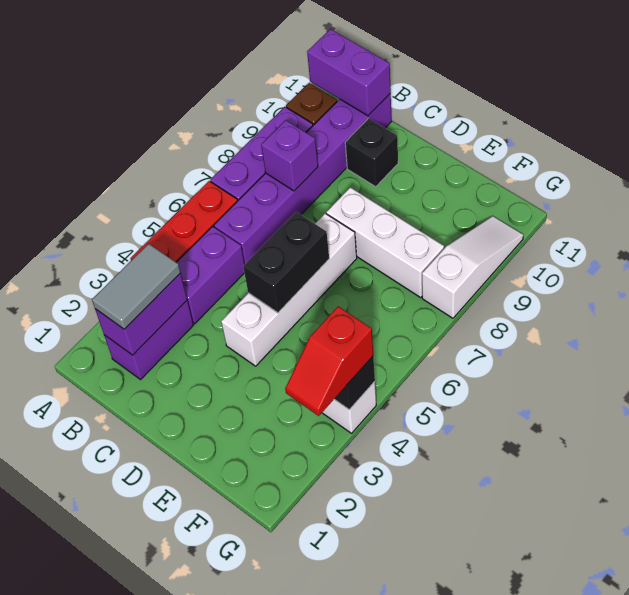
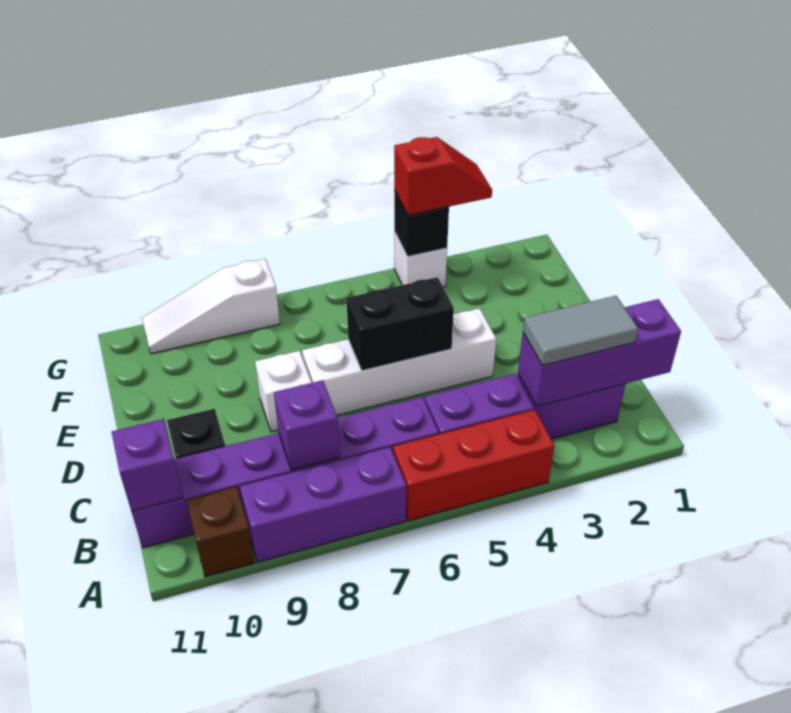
purple brick A11:B11 level 2 -> purple brick B11 level 2
purple brick B2:B3 level 2 -> purple brick B1:B3 level 2
white brick D8:F8 level 1 -> white brick D8 level 1

